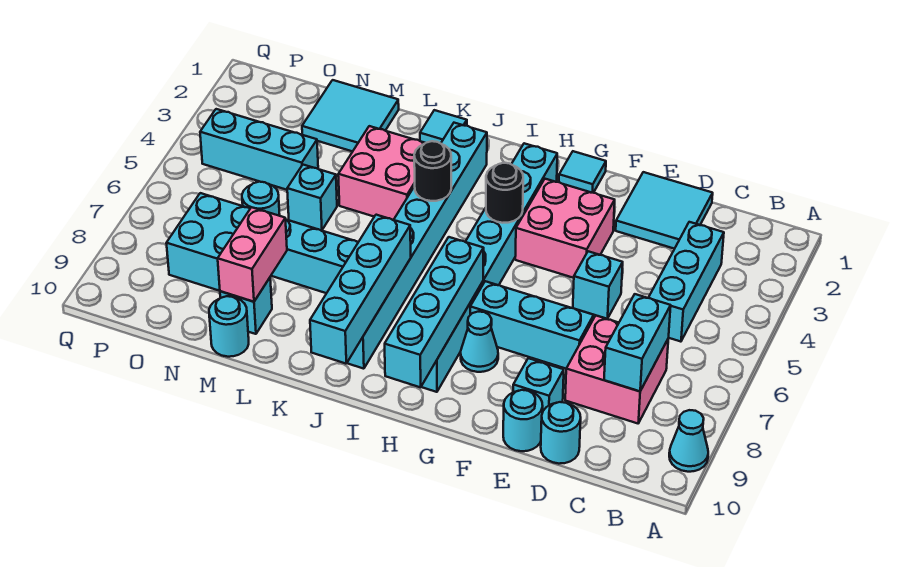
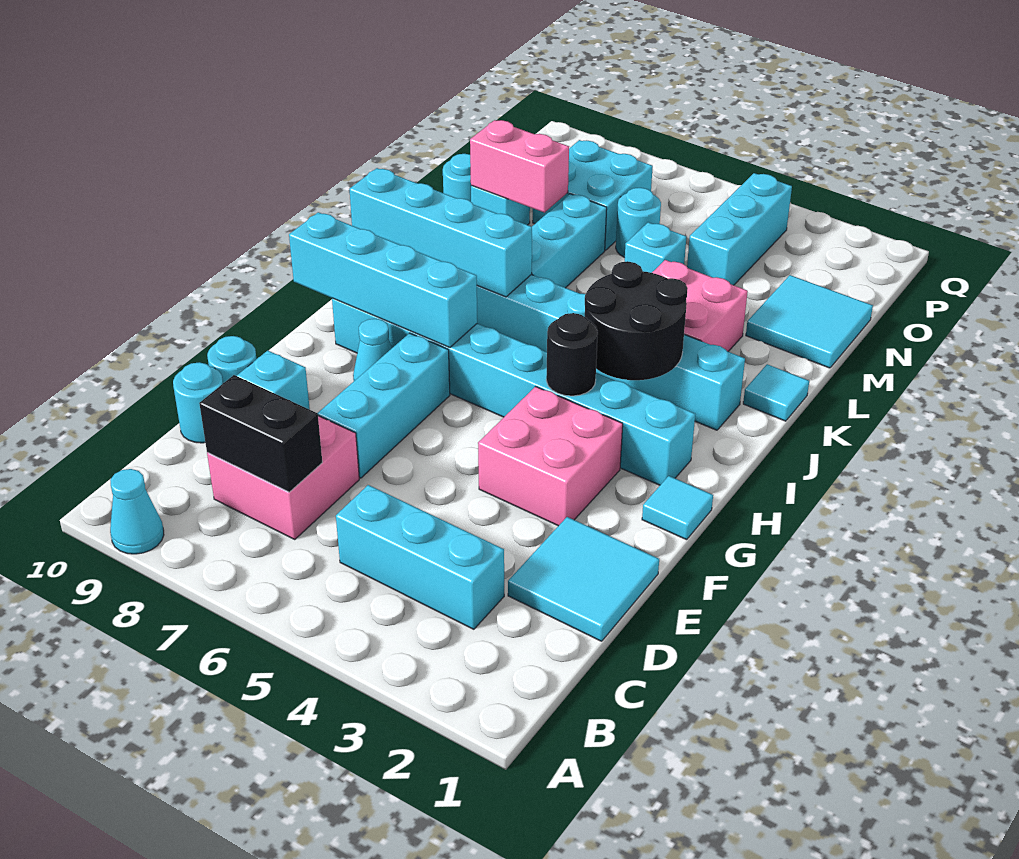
cyan brick C7:C8 level 2 -> black brick C7:C8 level 2
cyan brick E5 level 1 -> none
black round brick J4 level 2 -> black round brick I3:J4 level 2

